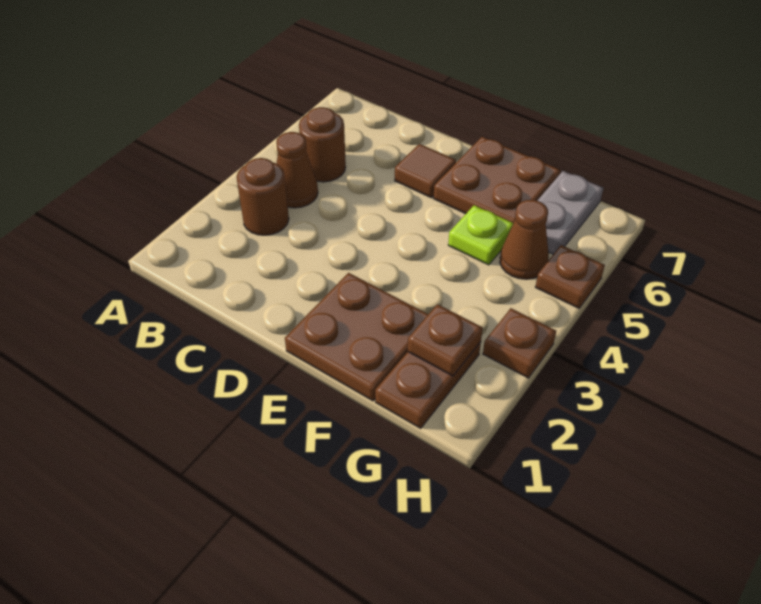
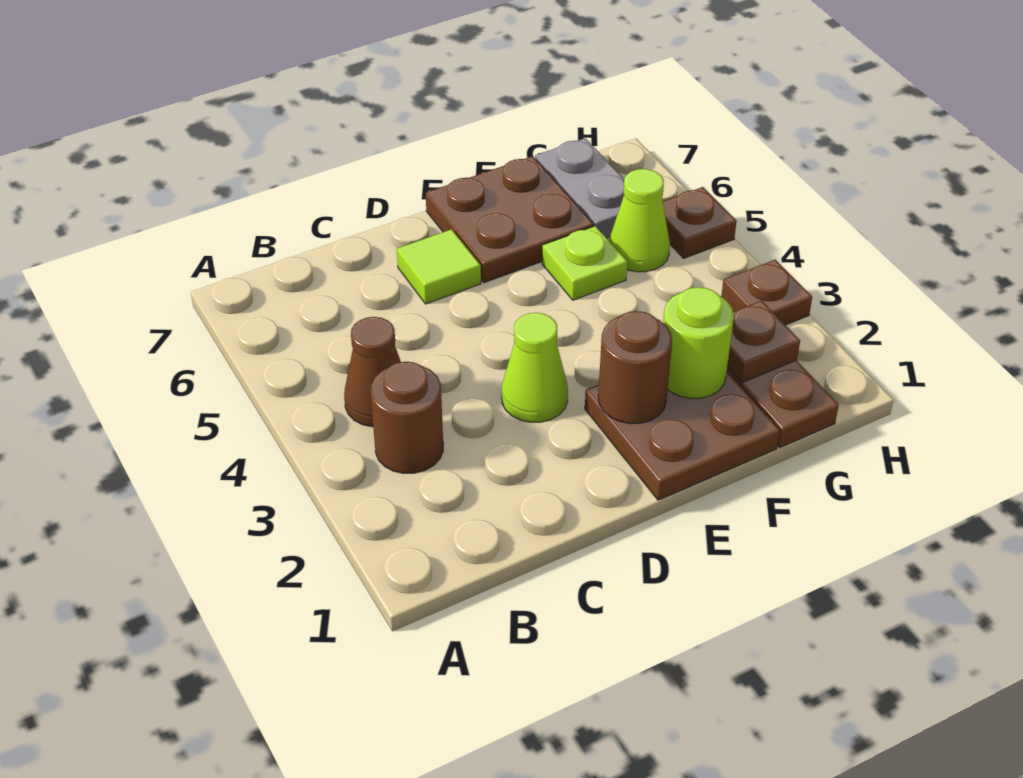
brown round brick B5 level 1 -> brown round brick E2 level 2
none -> lime cone D3 level 1
brown tile D6 level 1 -> lime tile D6 level 1
none -> lime round brick F2 level 2
brown cone G5 level 1 -> lime cone G5 level 1

